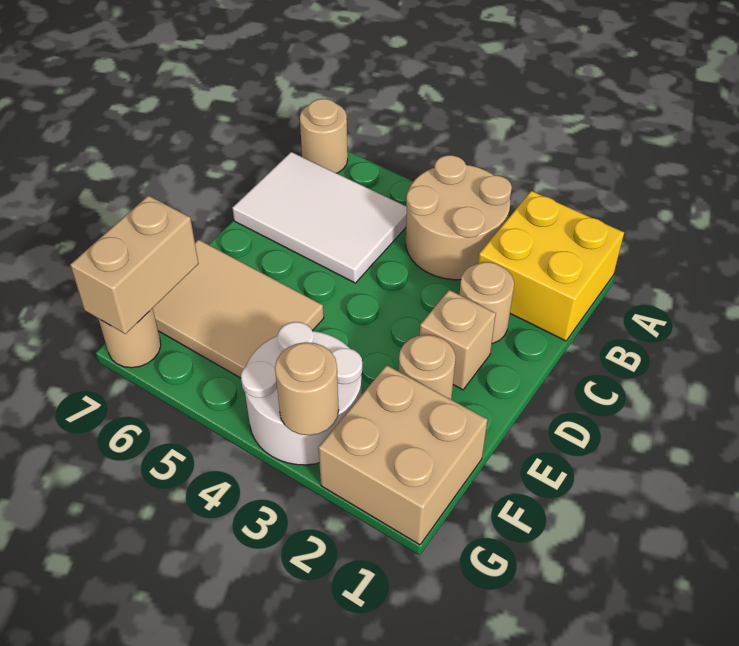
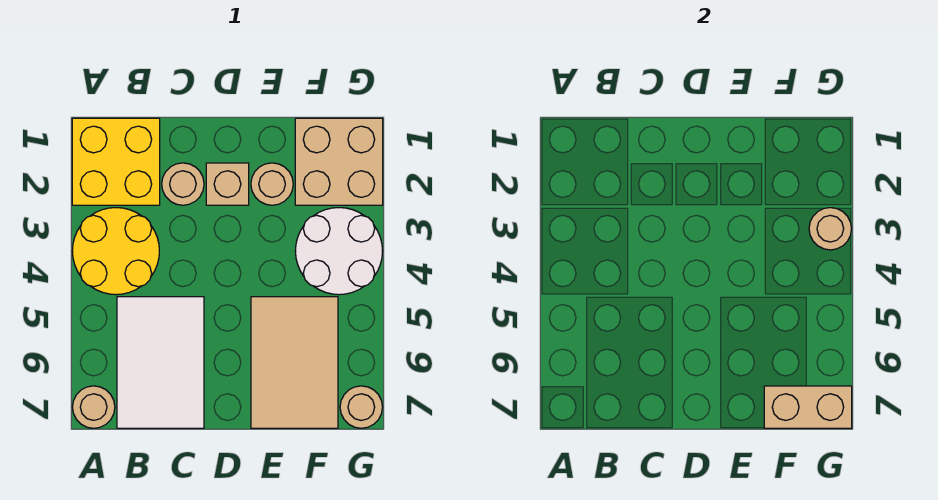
tan round brick A3:B4 level 1 -> yellow round brick A3:B4 level 1

